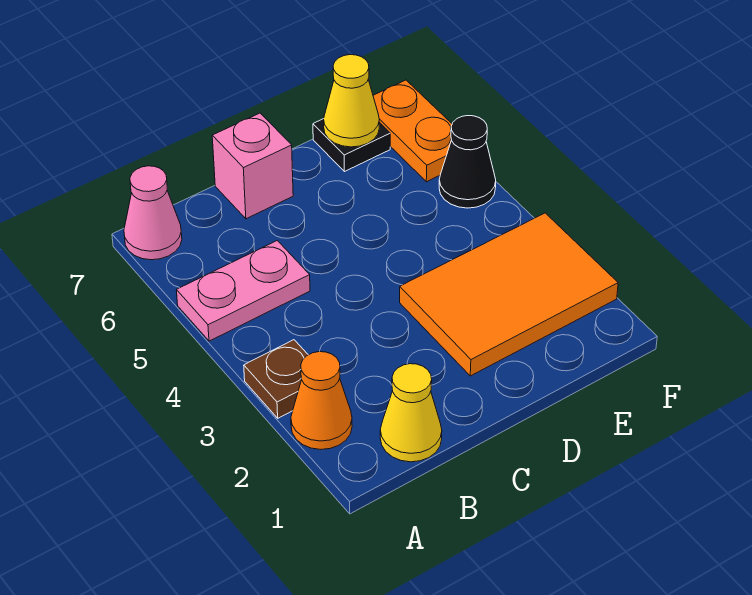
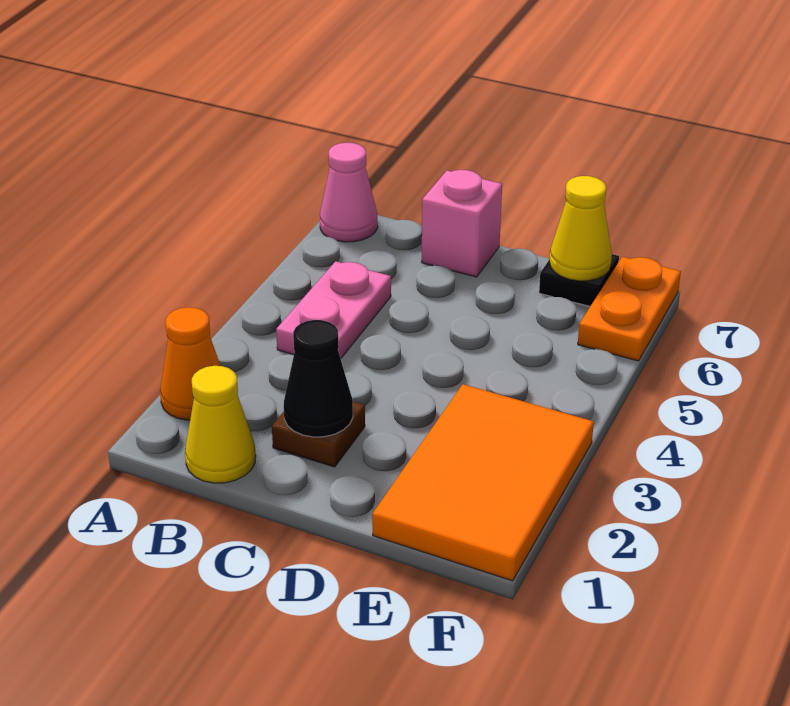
brown plate A3 level 1 -> brown plate C2 level 1
pink plate A5:B5 level 1 -> pink plate B4:B5 level 1
orange tile D2:F3 level 1 -> orange tile E1:F3 level 1
black cone F5 level 1 -> black cone C2 level 2

